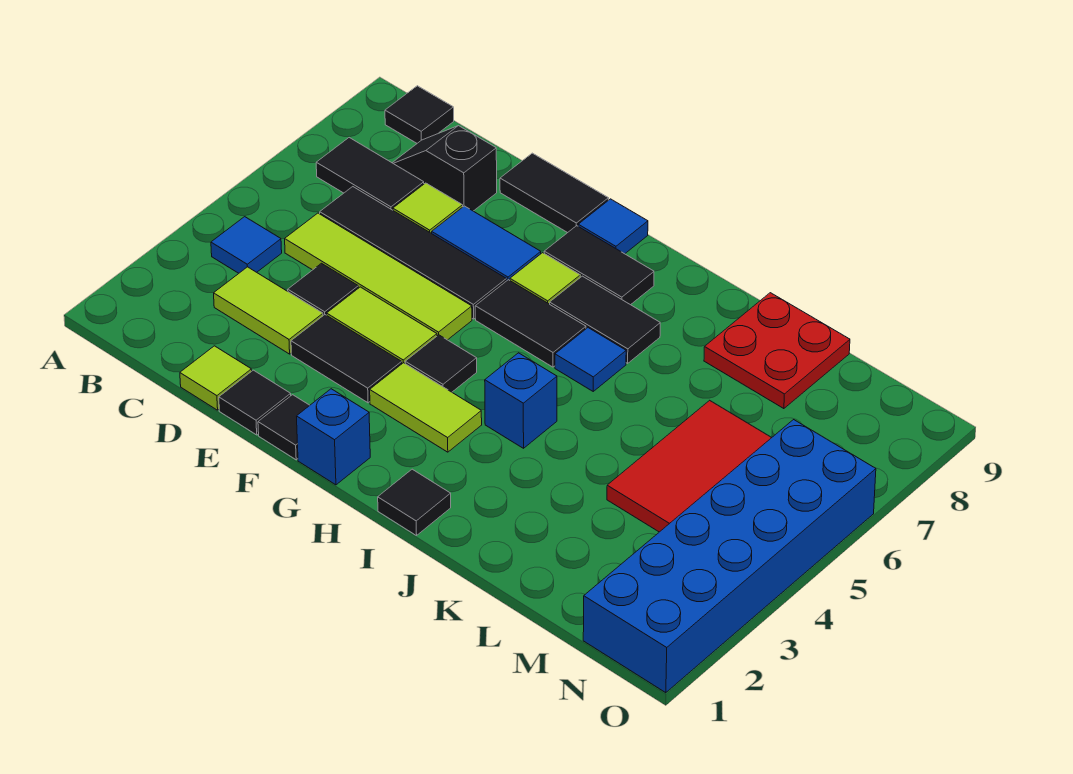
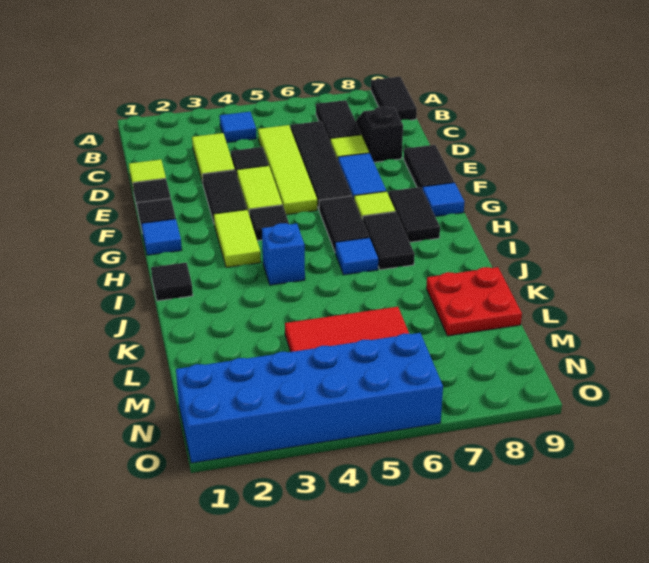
black tile B9 level 1 -> black tile A9:B9 level 1
blue brick G1 level 1 -> blue tile G1 level 1

